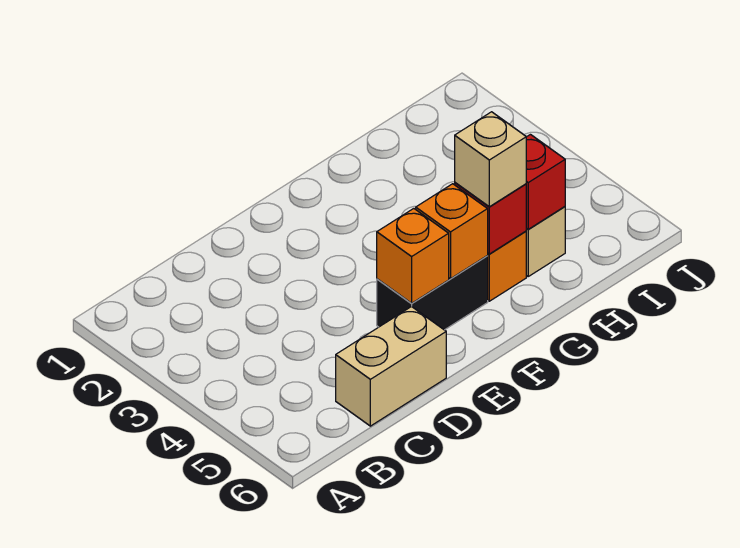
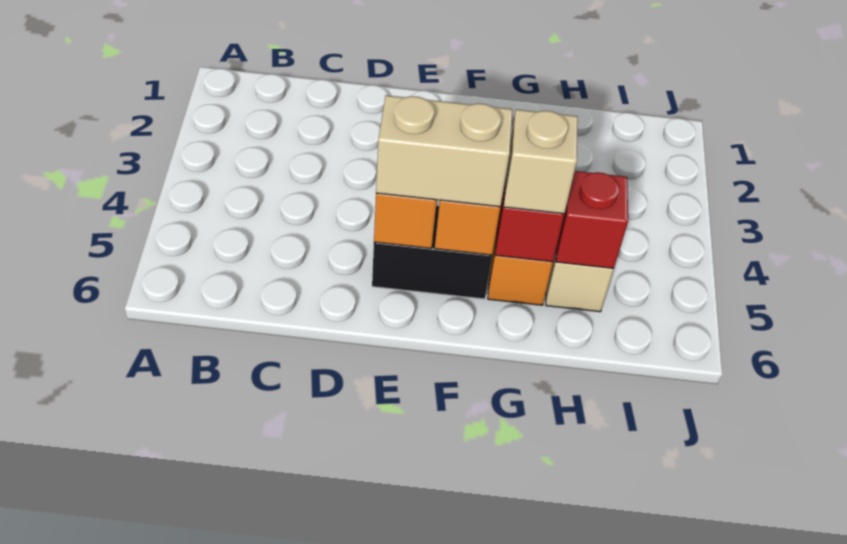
tan brick C6:D6 level 1 -> tan brick E5:F5 level 3

